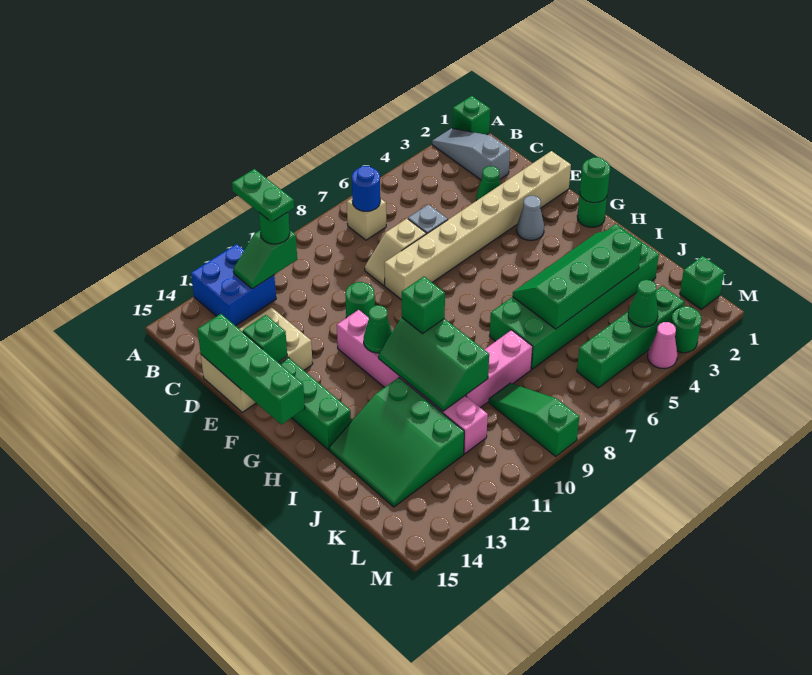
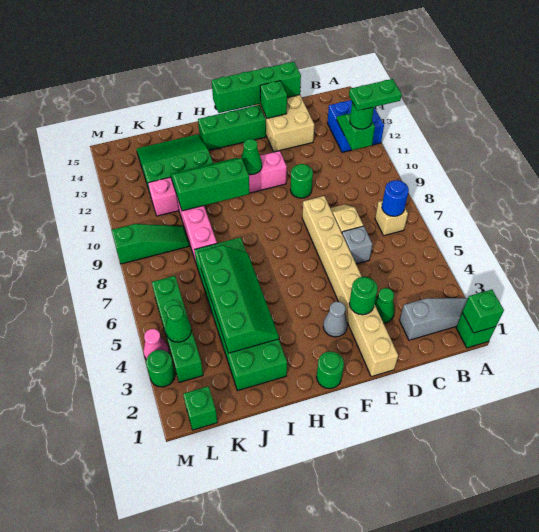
green round brick G1 level 2 -> green round brick E3 level 2
green brick H10 level 3 -> green brick A1 level 2

